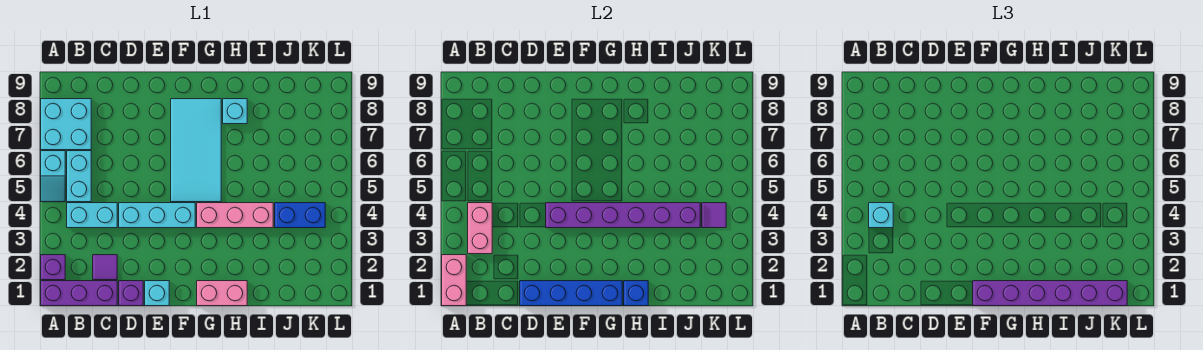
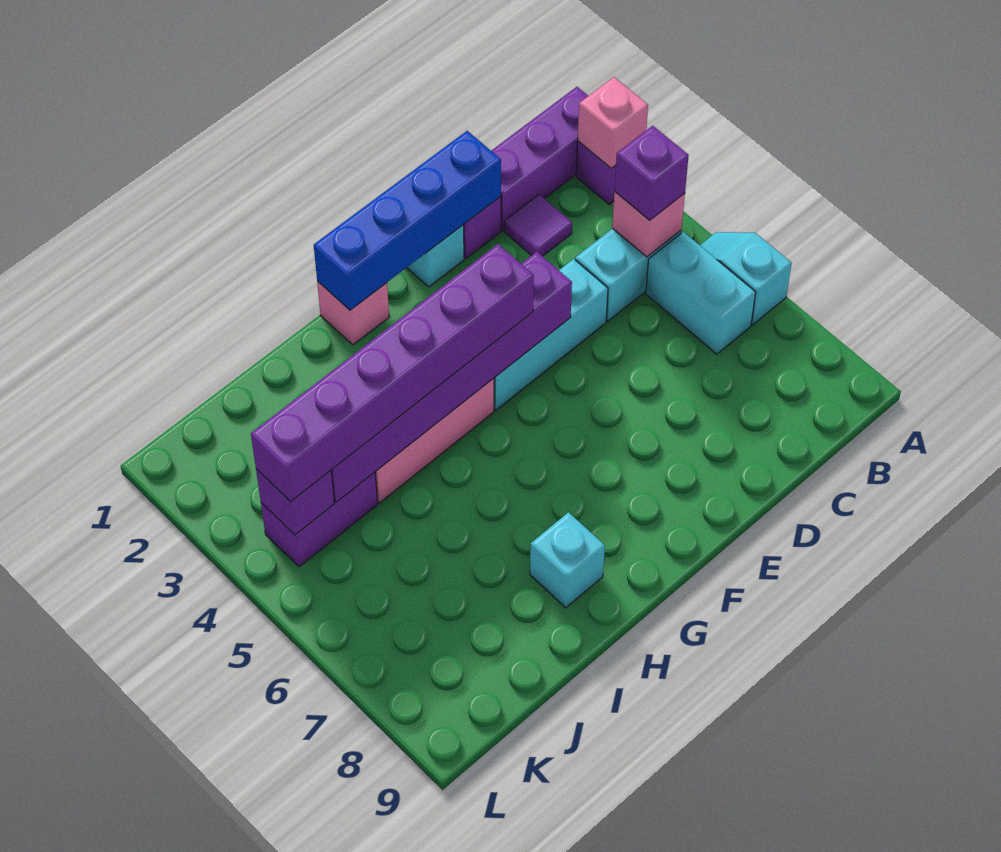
pink brick A1:A2 level 2 -> pink brick A2 level 2
cyan brick A7:B8 level 1 -> none
pink brick B3:B4 level 2 -> pink brick B4 level 2
cyan brick B4 level 3 -> purple brick B4 level 3
purple brick F1:K1 level 3 -> purple brick F4:K4 level 3
cyan tile F5:G8 level 1 -> none
pink brick G1:H1 level 1 -> pink brick G1 level 1
blue brick H1 level 2 -> none
blue brick J4:K4 level 1 -> purple brick J4:K4 level 1
purple tile K4 level 2 -> purple brick K4 level 2

